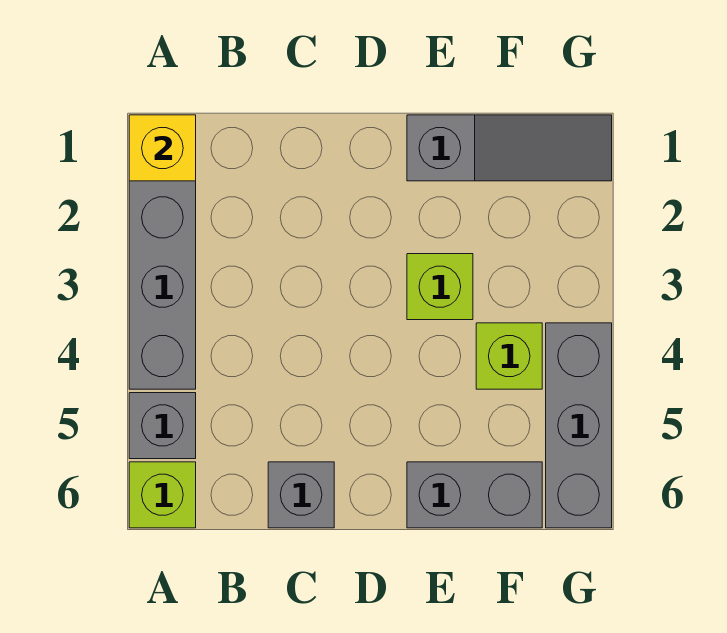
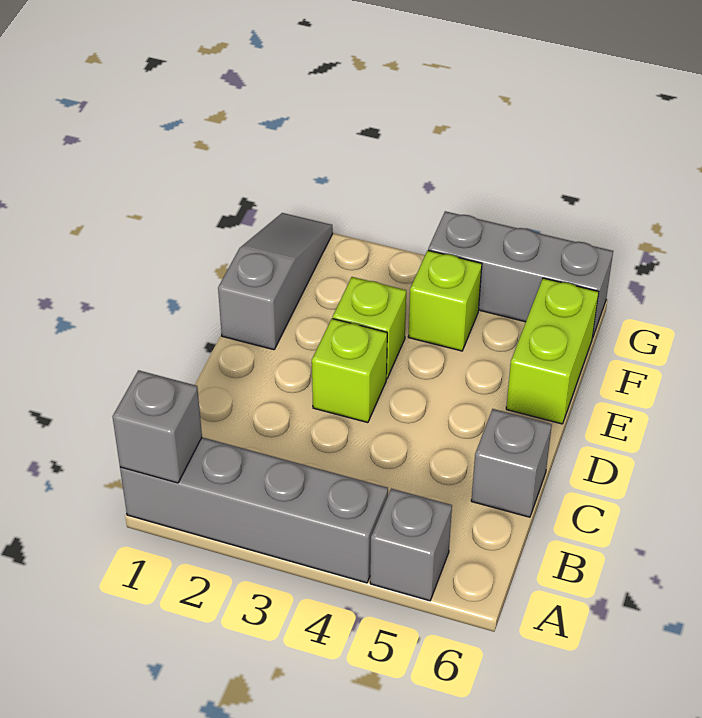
yellow brick A1 level 2 -> grey brick A1 level 2
lime brick A6 level 1 -> lime brick D3 level 1
grey brick E6:F6 level 1 -> lime brick E6:F6 level 1

